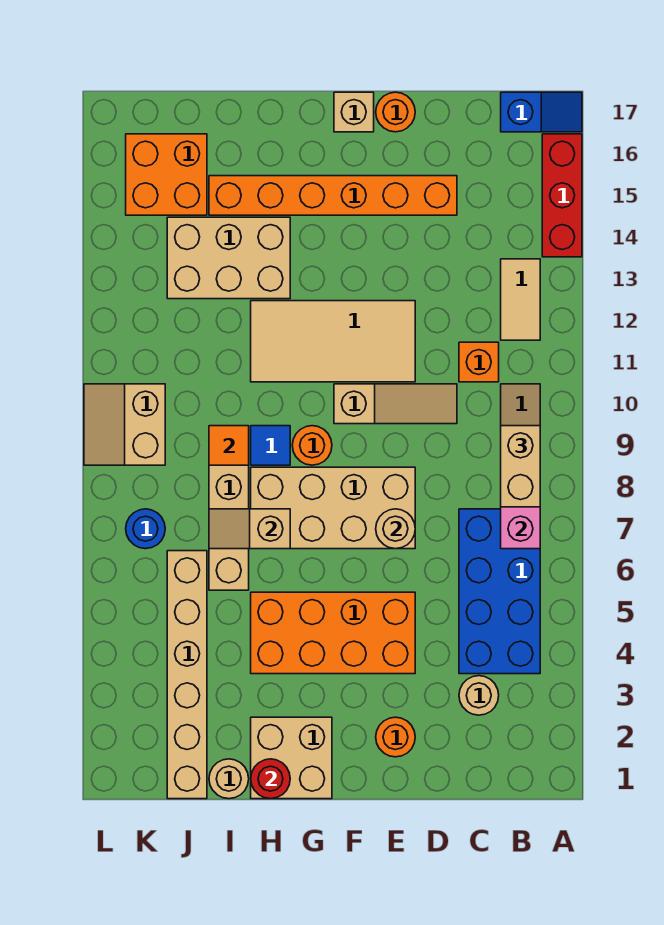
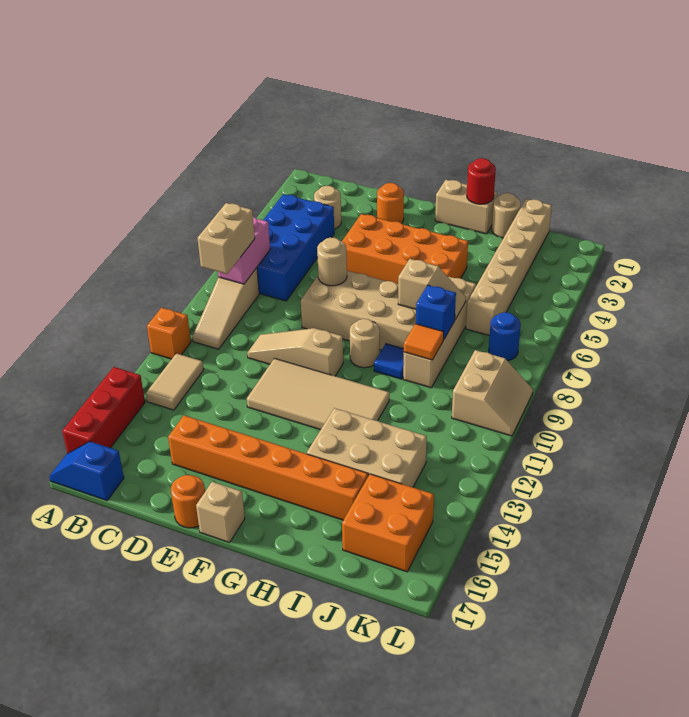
orange brick C11 level 1 -> orange brick A11 level 1
tan brick G1:H2 level 1 -> tan brick G1:H1 level 1
orange round brick G9 level 1 -> tan round brick G9 level 1
none -> blue brick I8 level 2

